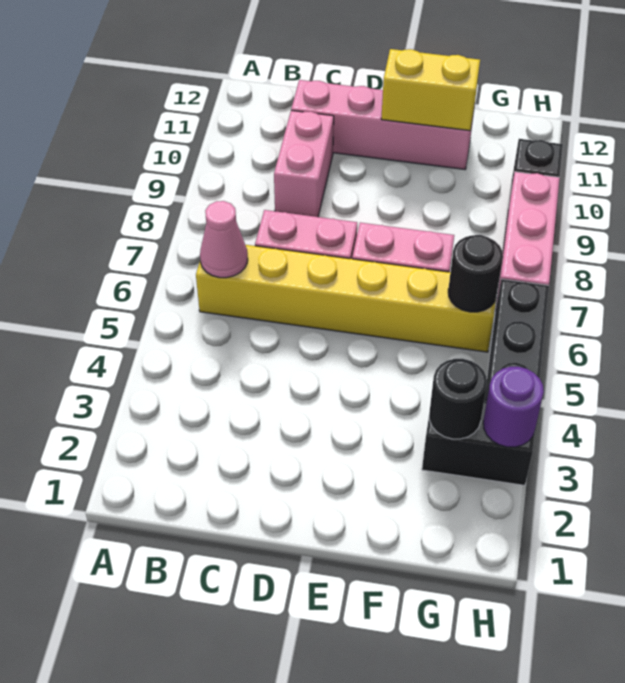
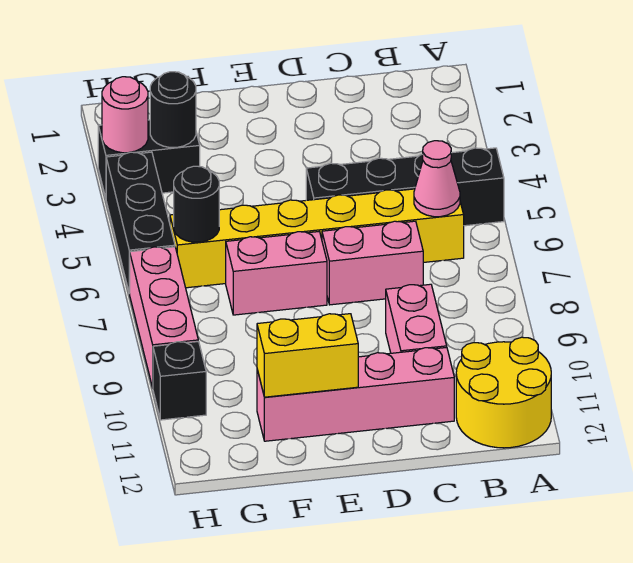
none -> black brick A5:D5 level 1
none -> yellow round brick A11:B12 level 1
purple round brick H3 level 2 -> pink round brick H3 level 2

